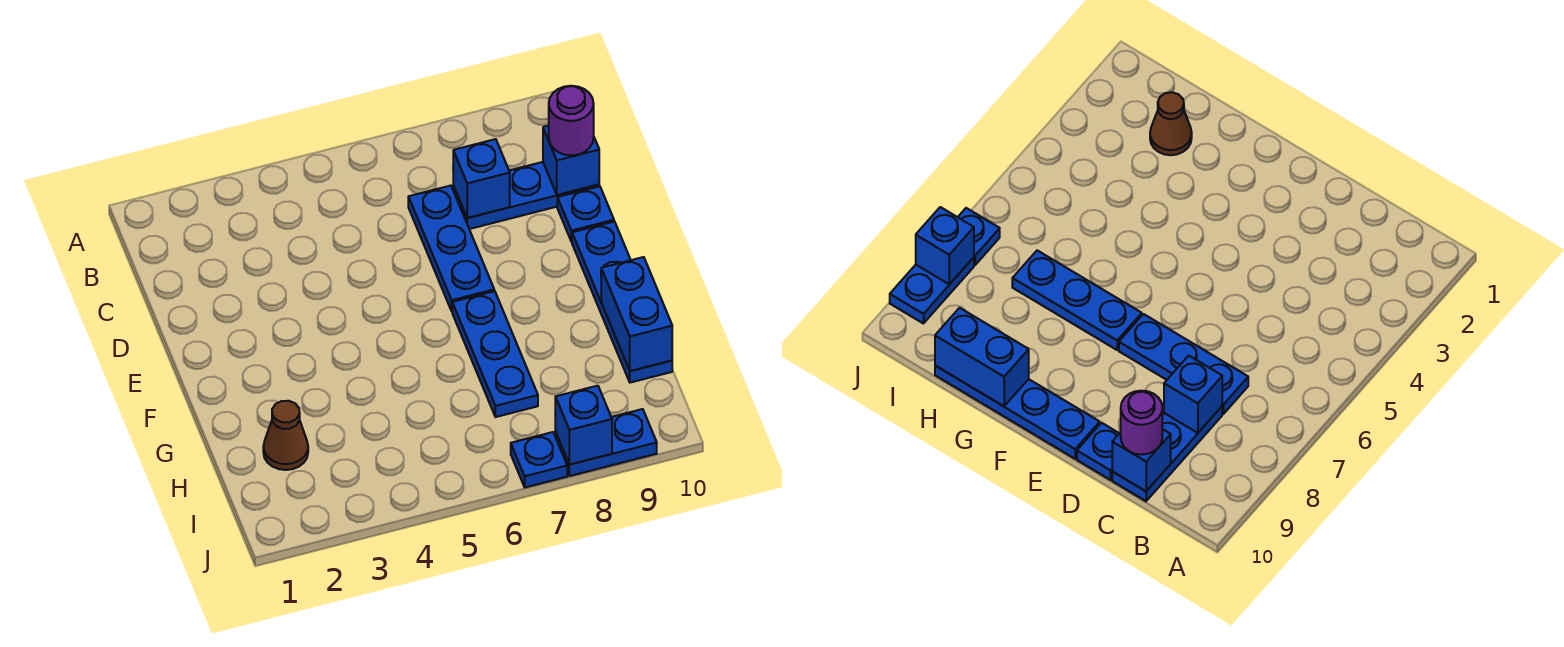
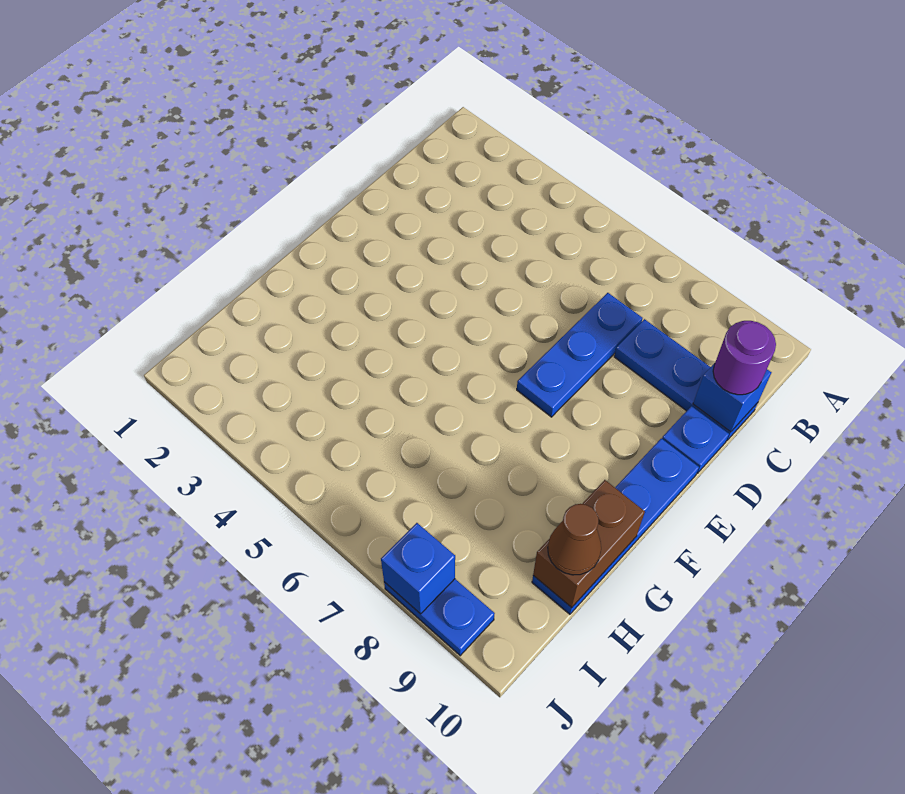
blue brick C8 level 2 -> none
blue plate F7:H7 level 1 -> none
blue brick G10:H10 level 2 -> brown brick G10:H10 level 2
brown cone H2 level 1 -> brown cone H10 level 3
blue plate J7 level 1 -> none

